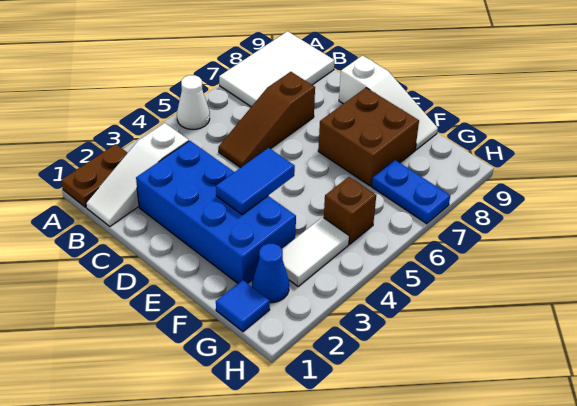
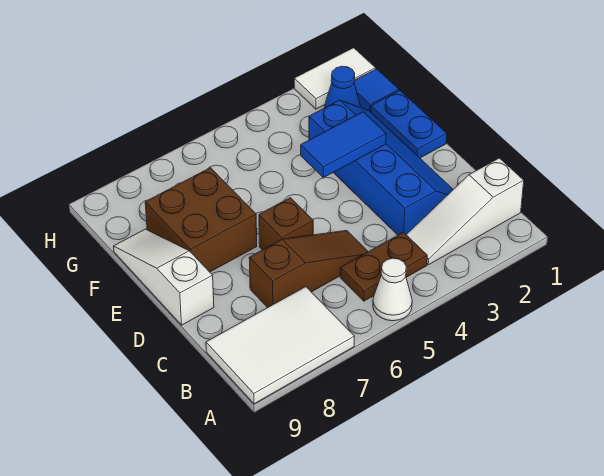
brown plate A1:A2 level 1 -> brown plate B4:B5 level 1
white slope B1:B3 level 1 top 3 -> white slope B1:B3 level 1 top 1
blue brick C2:F3 level 1 -> blue slope C2:F3 level 1 top 3
white tile G3:G4 level 1 -> white tile H1:H2 level 1
brown brick G5 level 1 -> brown brick D6 level 1
blue plate G7:H7 level 1 -> blue plate E1:F1 level 1

